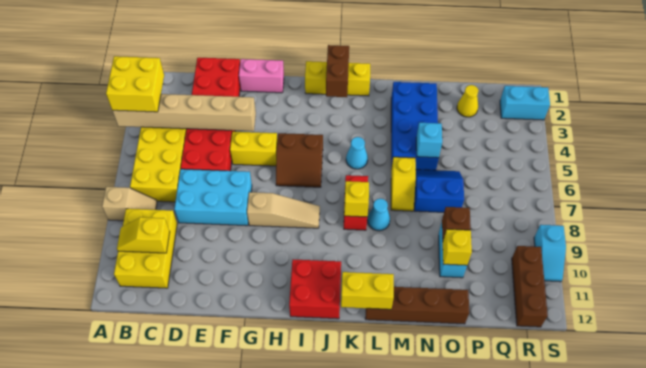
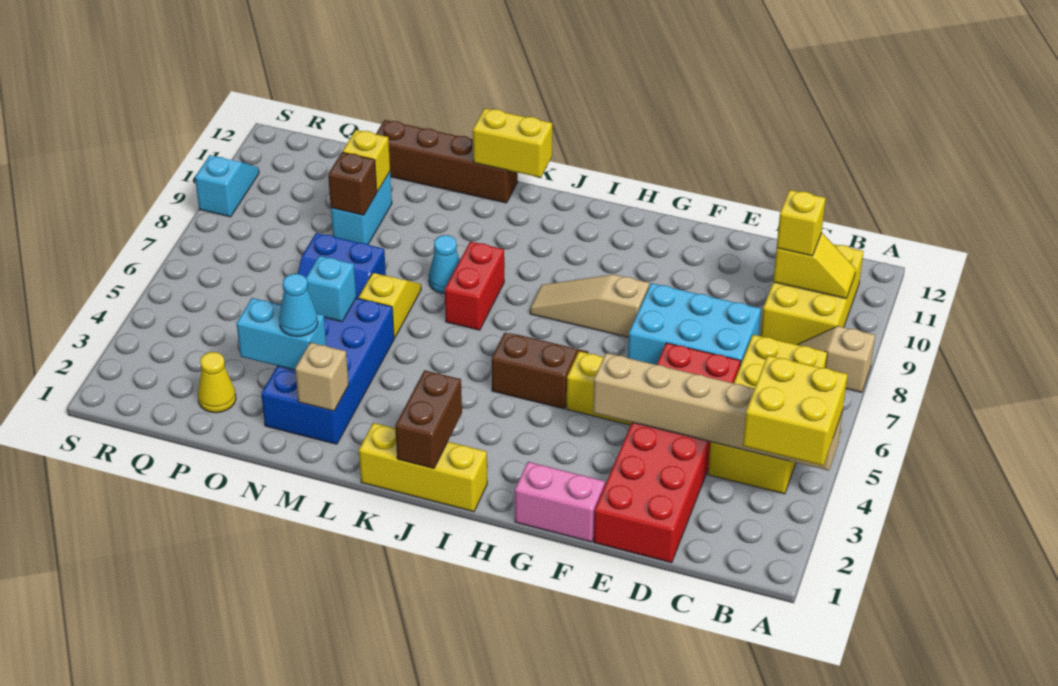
red brick I11:J12 level 1 -> none
cyan cone K5 level 1 -> cyan cone N3 level 3
yellow brick K8 level 2 -> yellow brick C10 level 3
none -> tan brick M2 level 2
cyan brick R2:S2 level 1 -> cyan brick N3:O3 level 2
brown brick R10:R12 level 1 -> none

